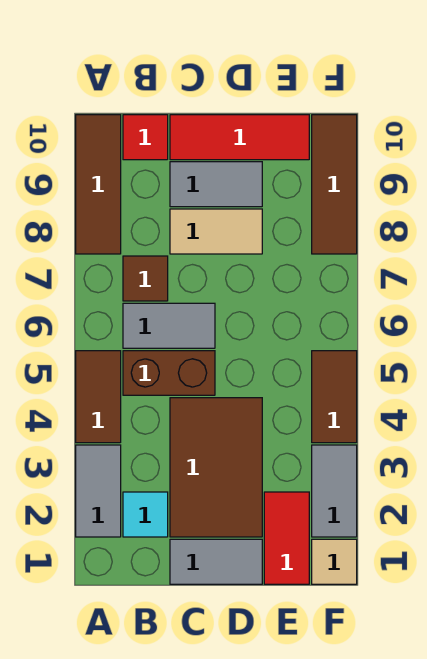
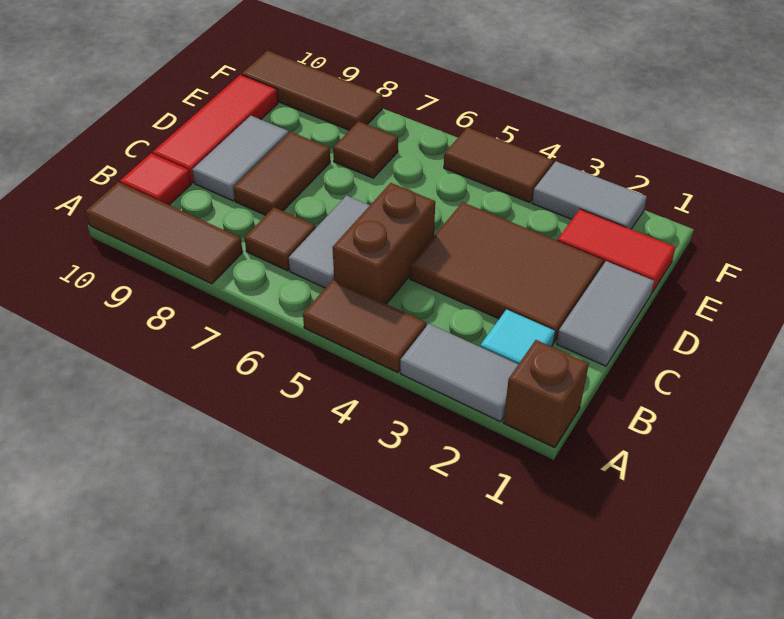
none -> brown brick A1 level 1
tan tile C8:D8 level 1 -> brown tile C8:D8 level 1
none -> brown tile E7 level 1
tan tile F1 level 1 -> none

